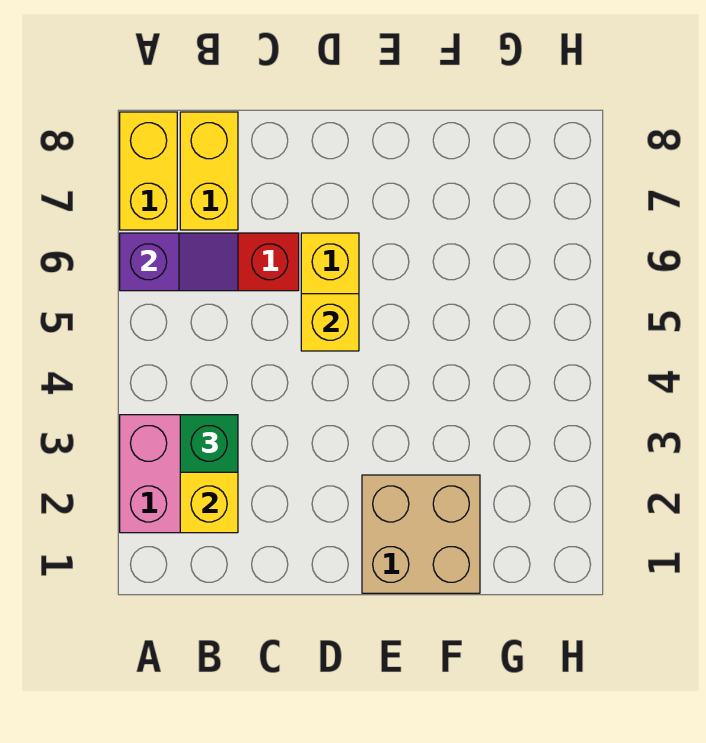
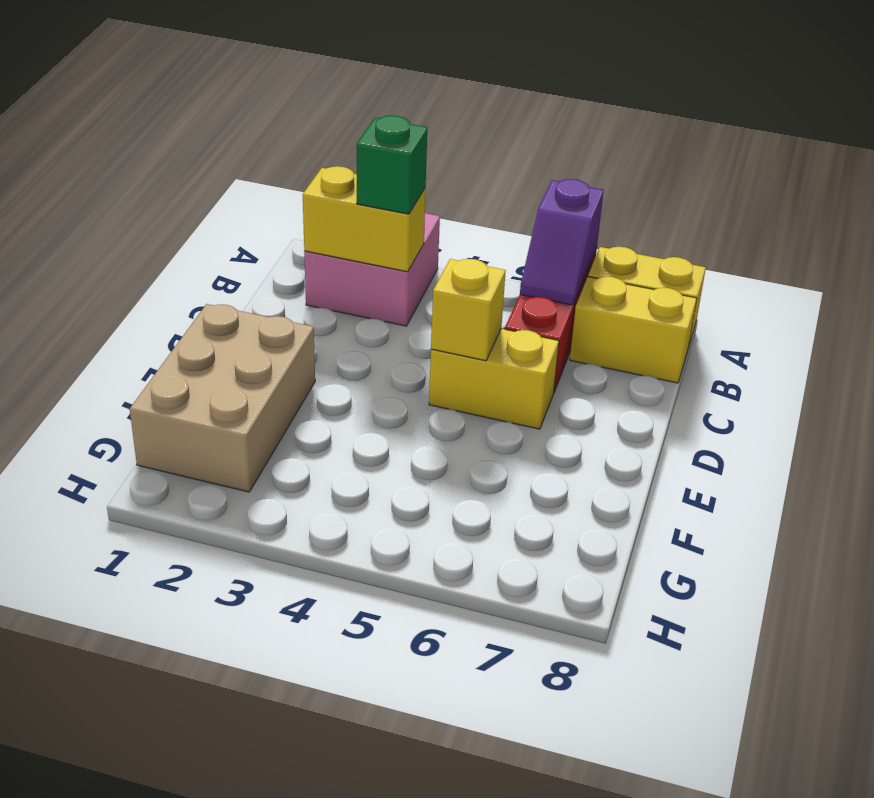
tan brick E1:F2 level 1 -> tan brick E1:G2 level 1

